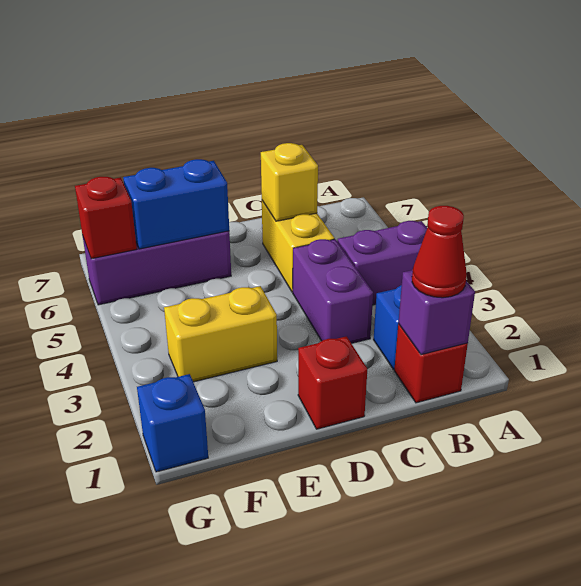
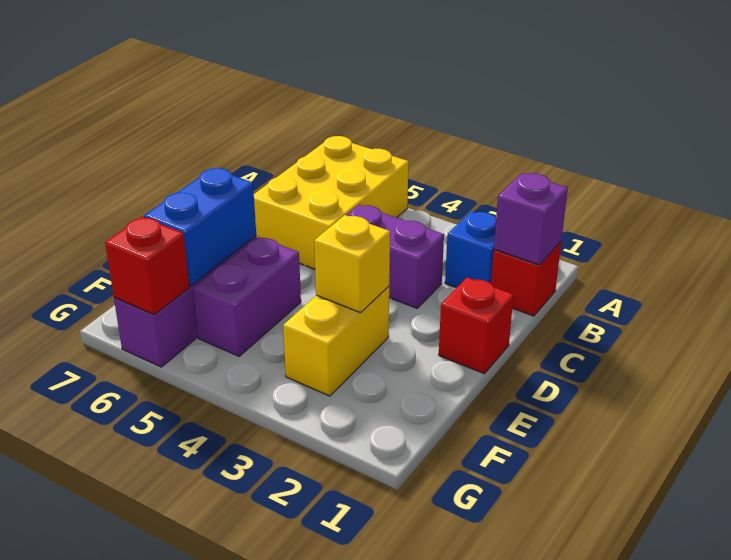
purple brick A4:B4 level 1 -> purple brick E5:F5 level 1
red cone B1 level 3 -> none
yellow brick C5:C6 level 1 -> yellow brick A5:C6 level 1
yellow brick C6 level 2 -> yellow brick E3 level 2
blue brick G1 level 1 -> none

